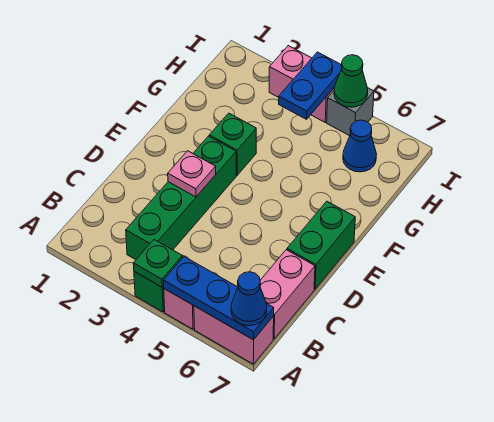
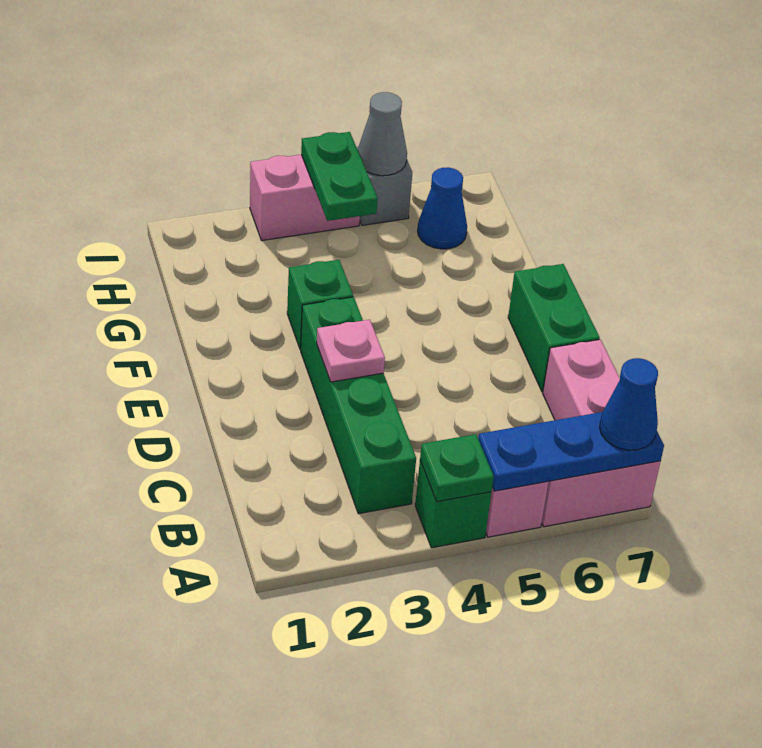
blue plate H4:I4 level 2 -> green plate H4:I4 level 2
green cone I5 level 2 -> grey cone I5 level 2

